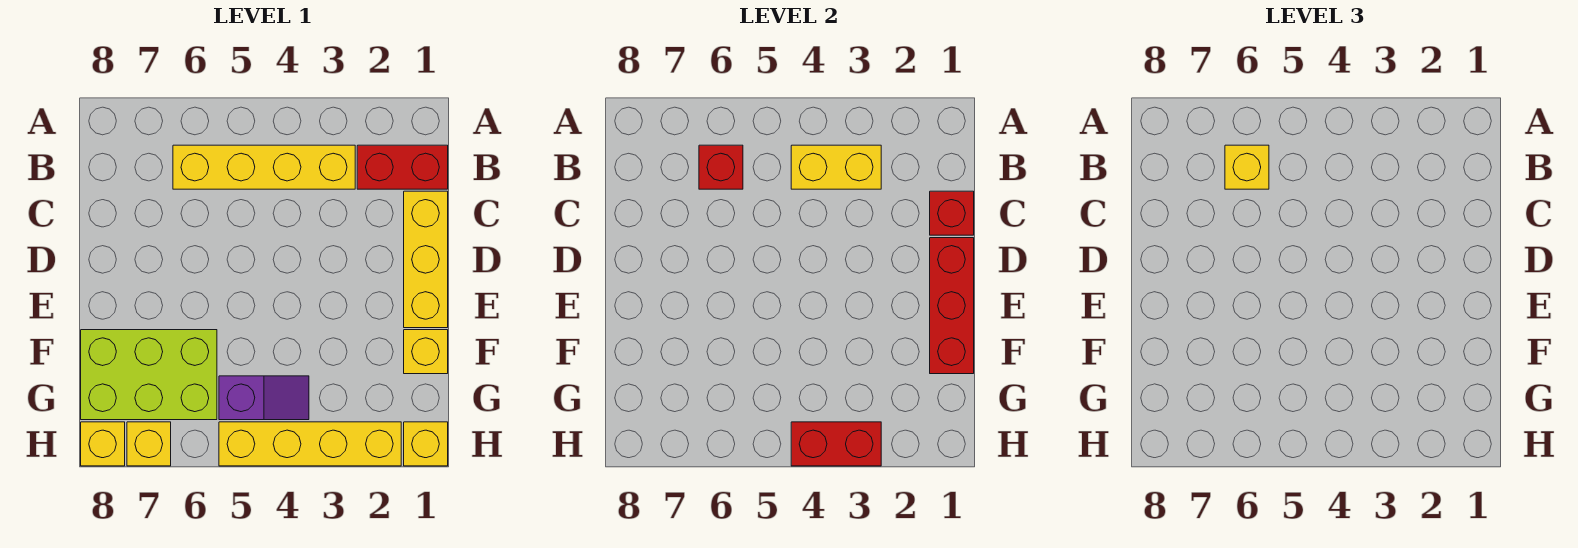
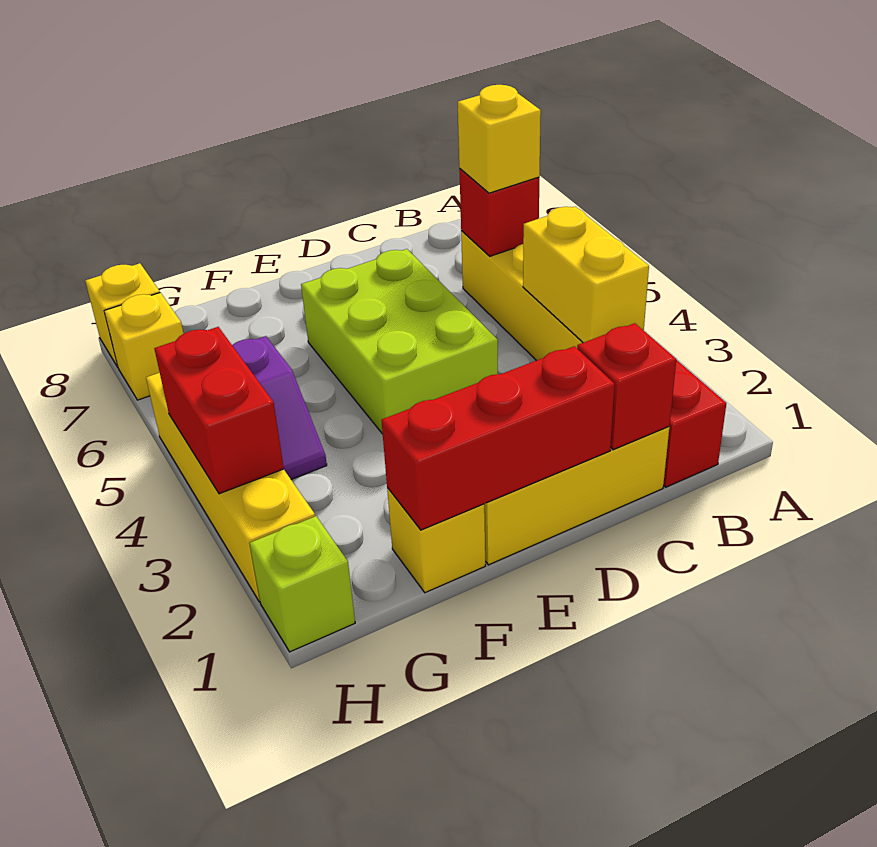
lime brick F6:G8 level 1 -> lime brick D4:E6 level 1
yellow brick H1 level 1 -> lime brick H1 level 1

